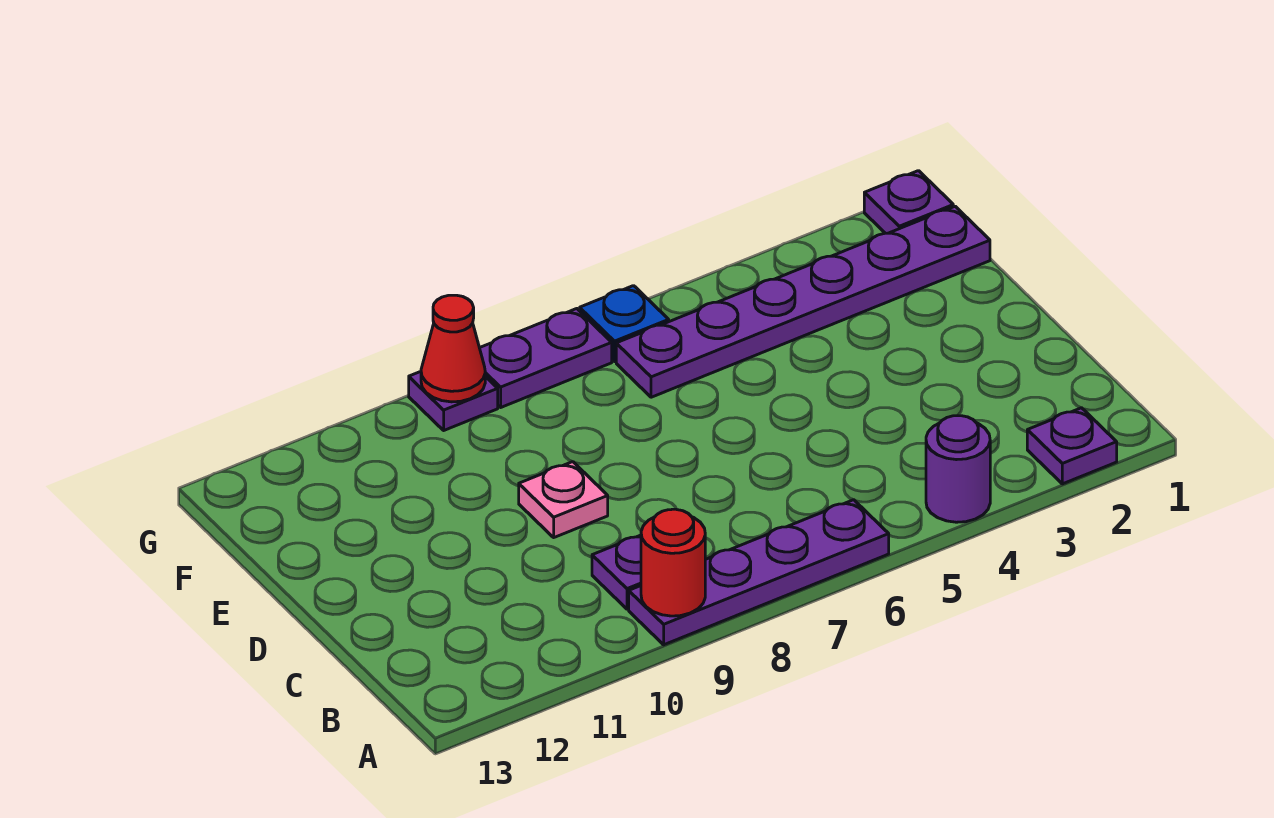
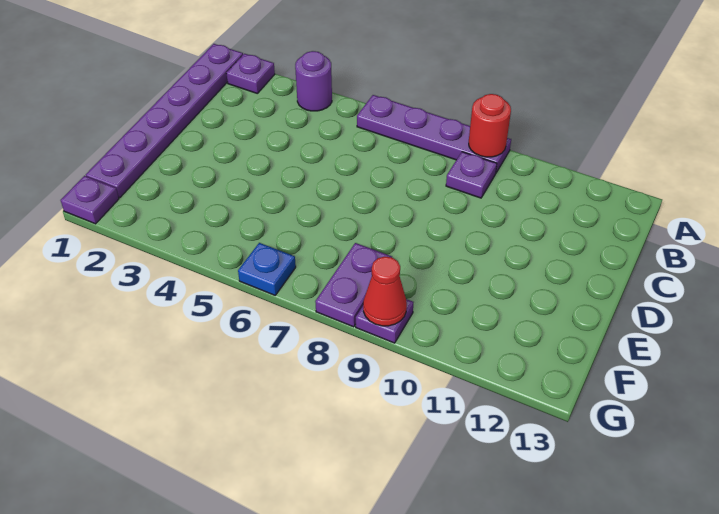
pink plate D9 level 1 -> none
purple plate F1:F6 level 1 -> purple plate A1:F1 level 1
purple plate G7:G8 level 1 -> purple plate F8:G8 level 1

